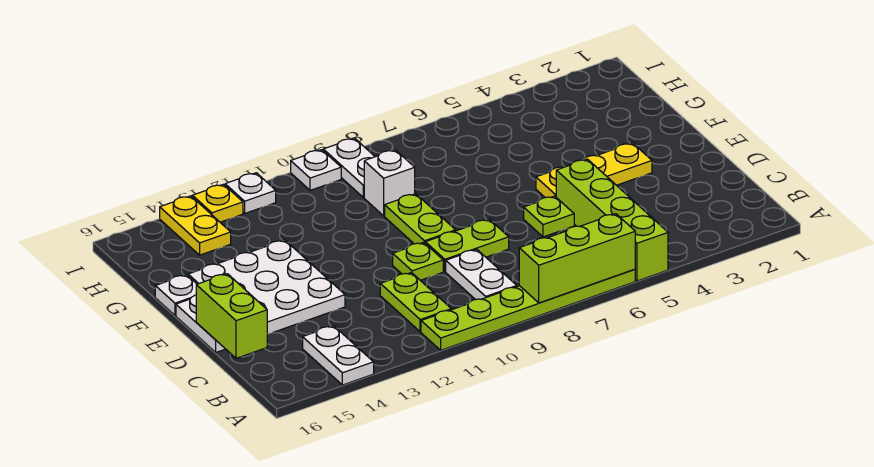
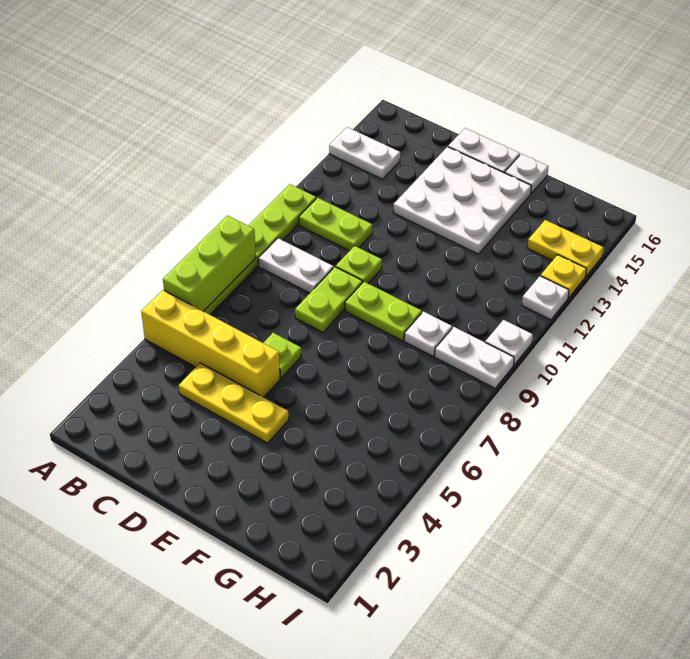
lime brick A5:D5 level 1 -> yellow brick A5:D5 level 1
lime brick C16:D16 level 2 -> none
yellow plate E3:E5 level 1 -> yellow plate C4:E4 level 1
white brick G9 level 1 -> white plate G9 level 1

